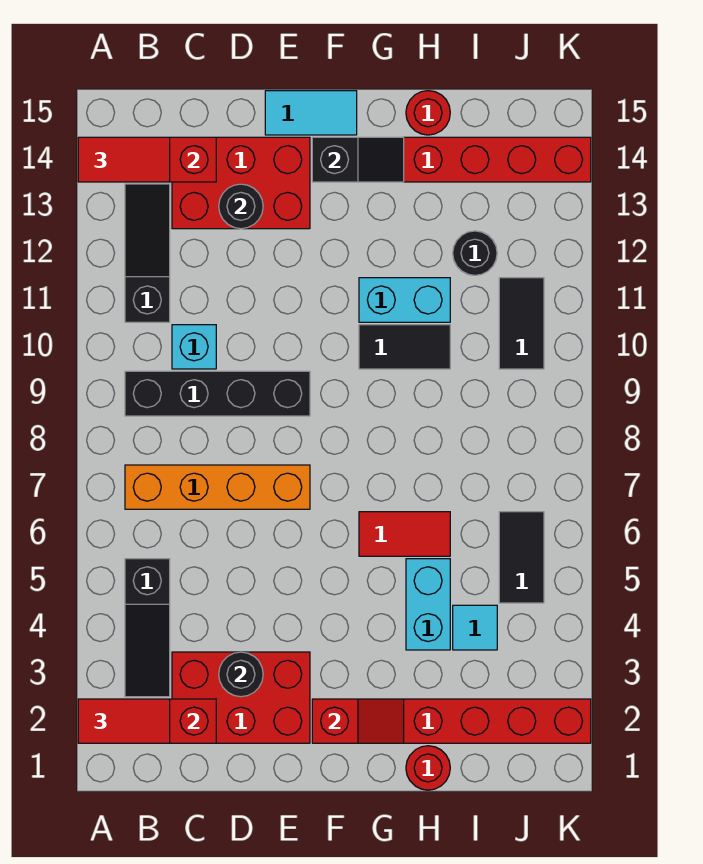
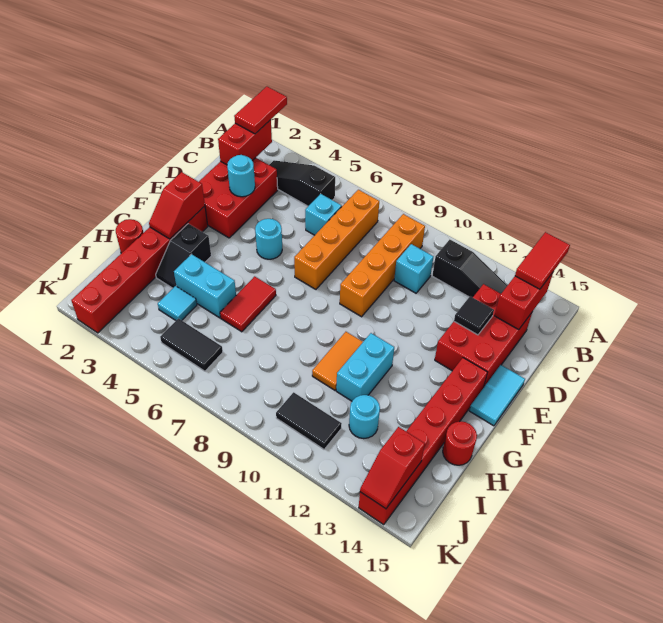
black brick B9:E9 level 1 -> orange brick B9:E9 level 1
none -> cyan brick C6 level 1
black round brick D3 level 2 -> cyan round brick D3 level 2
black round brick D13 level 2 -> black tile D13 level 2
none -> cyan round brick E5 level 1
black slope F14:G14 level 2 top F -> black slope G3:H3 level 1 top G
black tile G10:H10 level 1 -> orange tile G10:H10 level 1
black round brick I12 level 1 -> cyan round brick I12 level 1
none -> red slope J14:K14 level 2 top J

